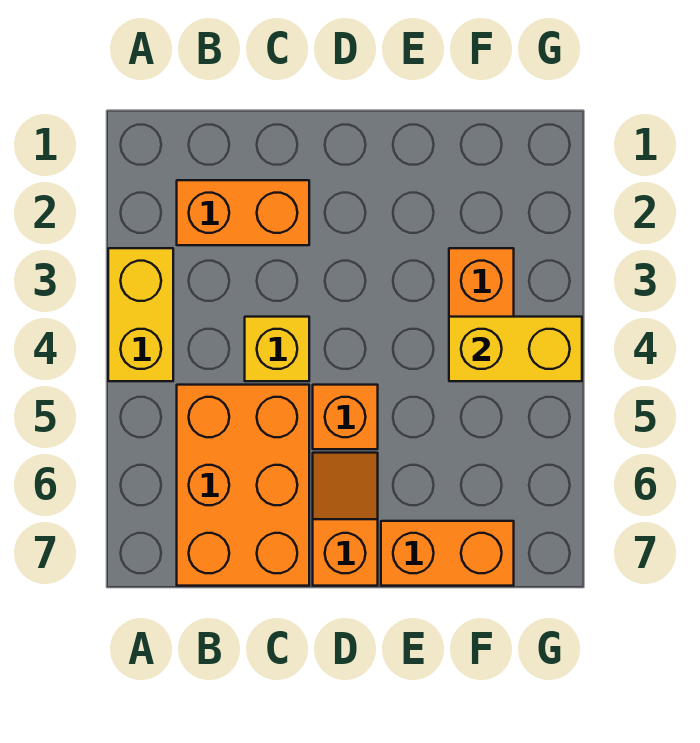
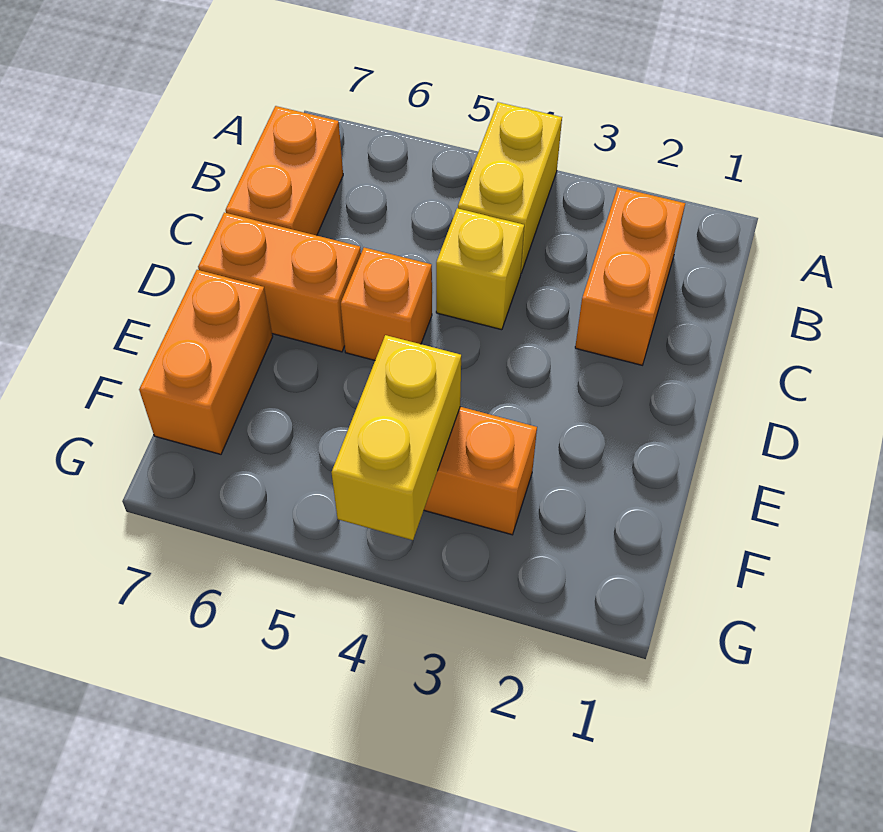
yellow brick A3:A4 level 1 -> yellow brick A4:B4 level 1
orange brick B5:C7 level 1 -> orange brick B7:C7 level 1
orange slope D6:D7 level 1 top 7 -> orange brick D6:D7 level 1

